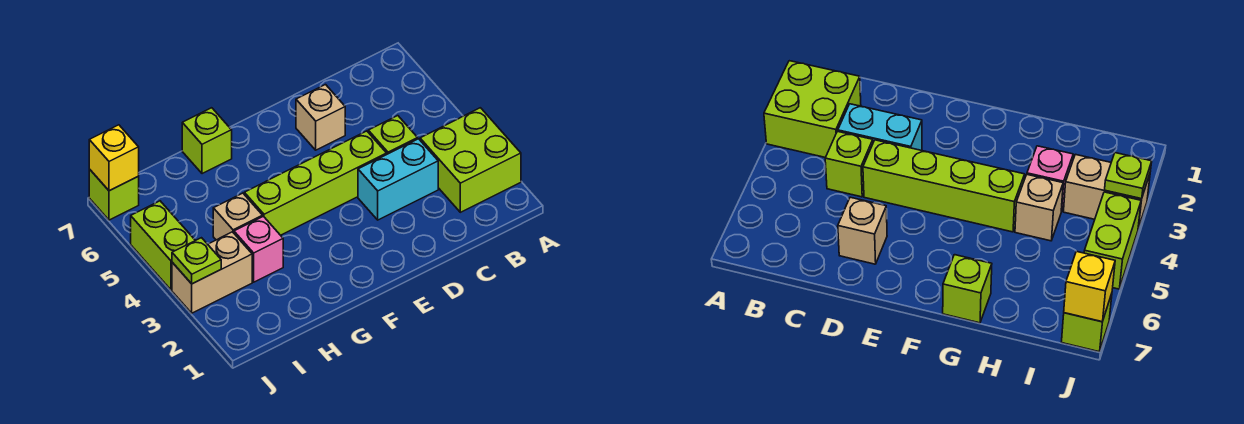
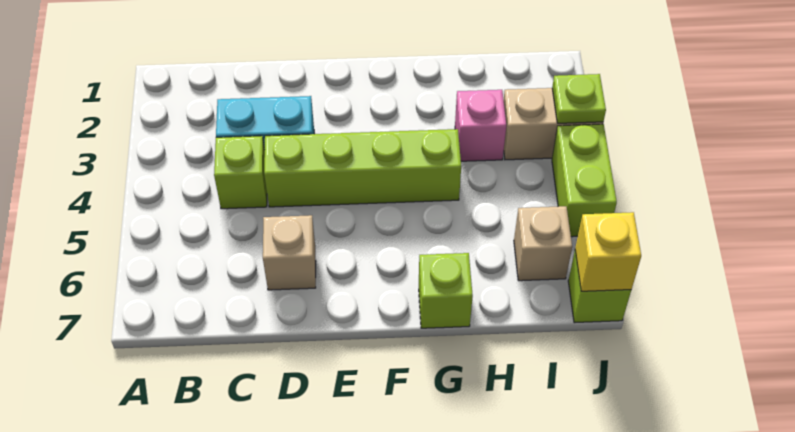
lime brick A2:B3 level 1 -> none
tan brick H4 level 1 -> tan brick I6 level 1

